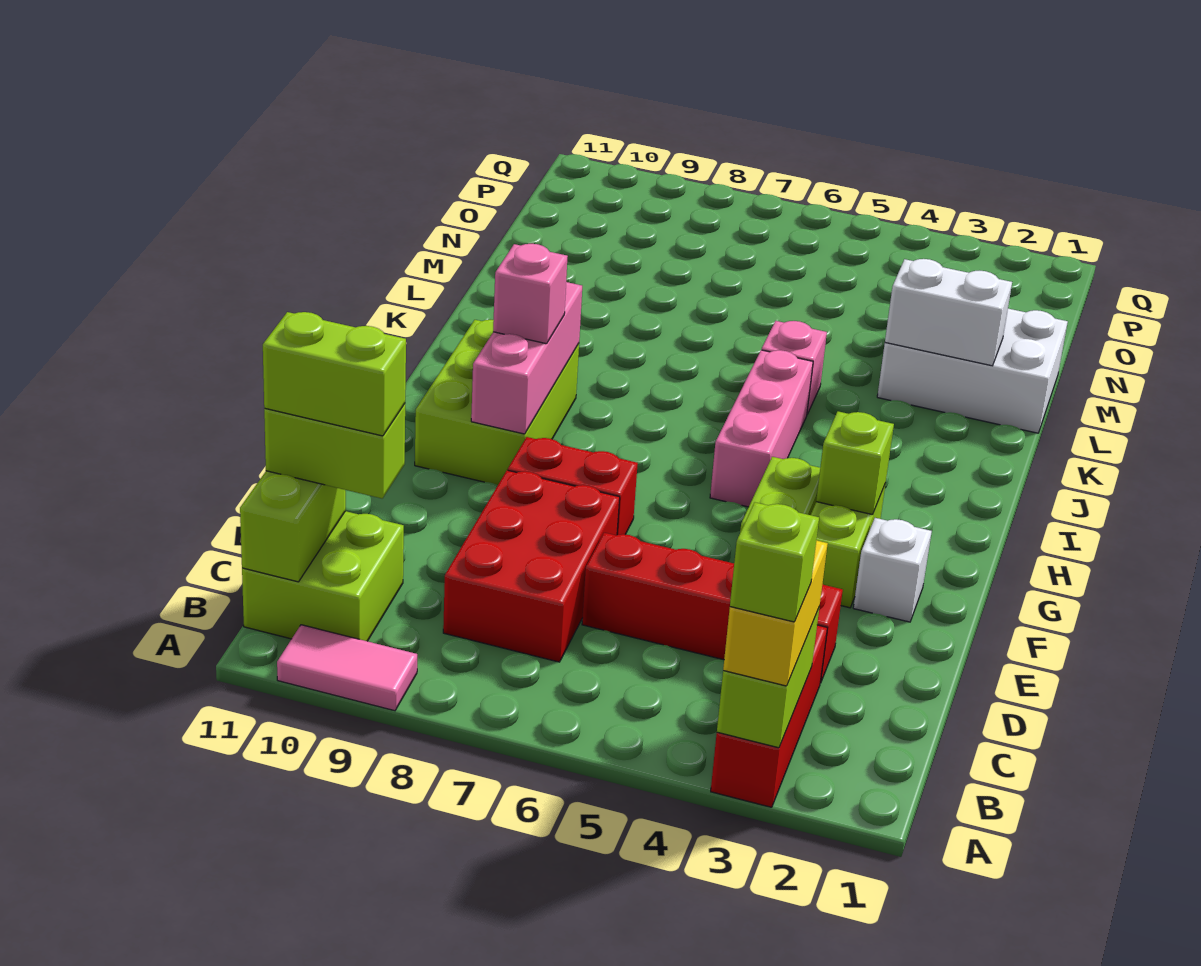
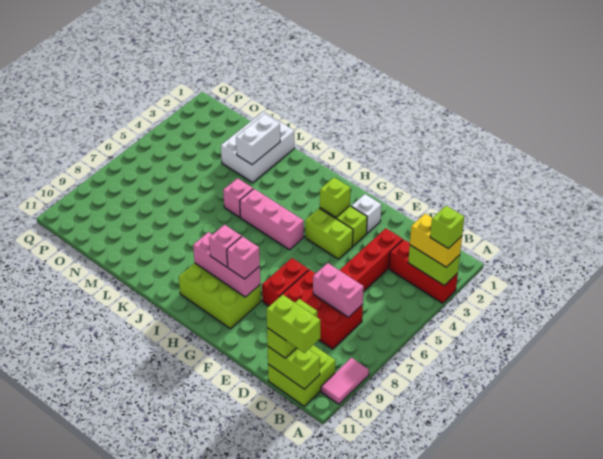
none -> pink brick C7:D7 level 2
lime brick C10:C11 level 4 -> lime brick B11:C11 level 4
none -> pink brick G9 level 3

